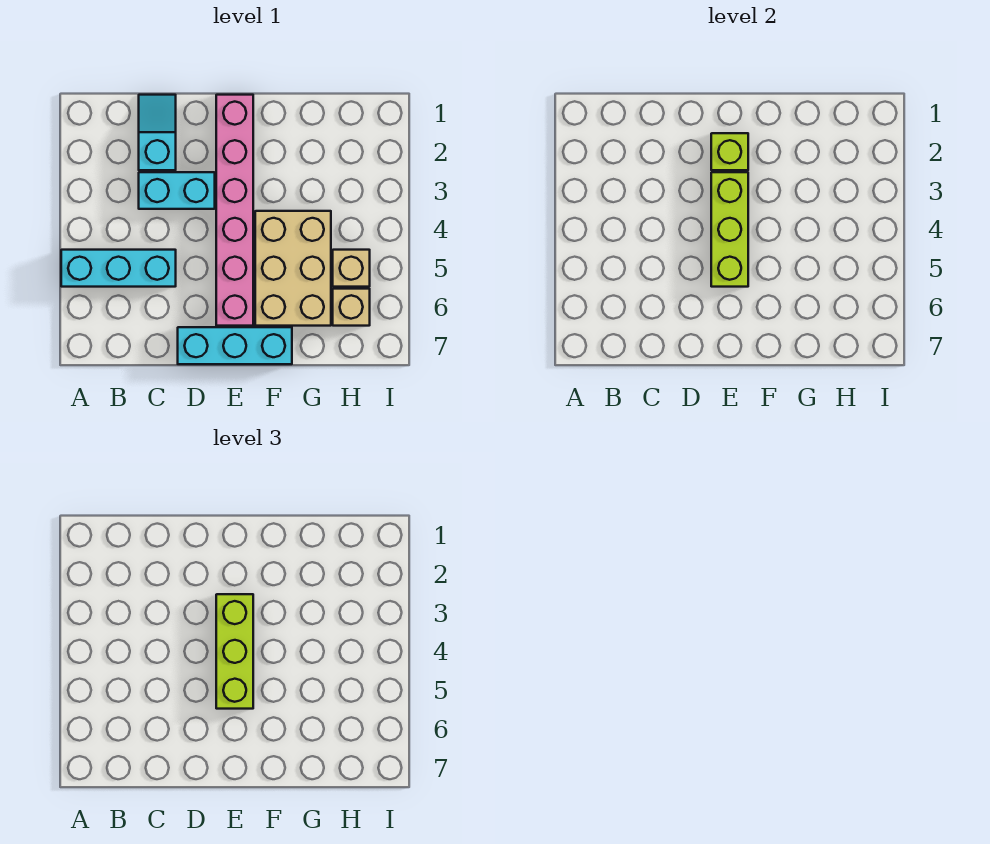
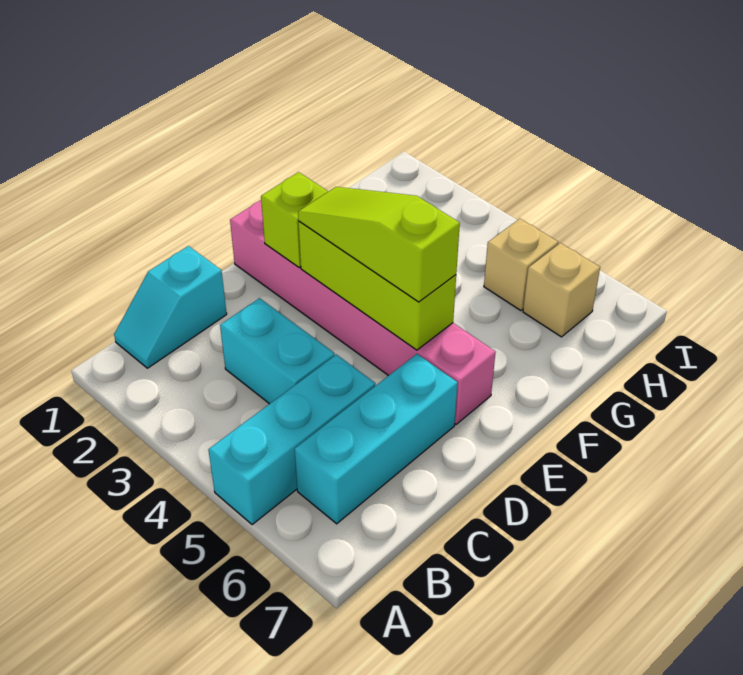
cyan slope C1:C2 level 1 top 2 -> cyan slope B1:C1 level 1 top C
cyan brick C3:D3 level 1 -> cyan brick C3:C4 level 1
cyan brick D7:F7 level 1 -> cyan brick B6:D6 level 1
lime brick E3:E5 level 3 -> lime slope E3:E5 level 3 top 5
tan brick F4:G6 level 1 -> none

